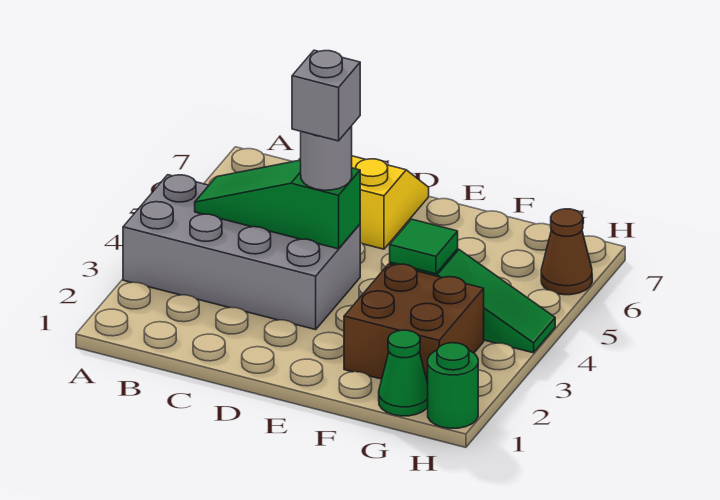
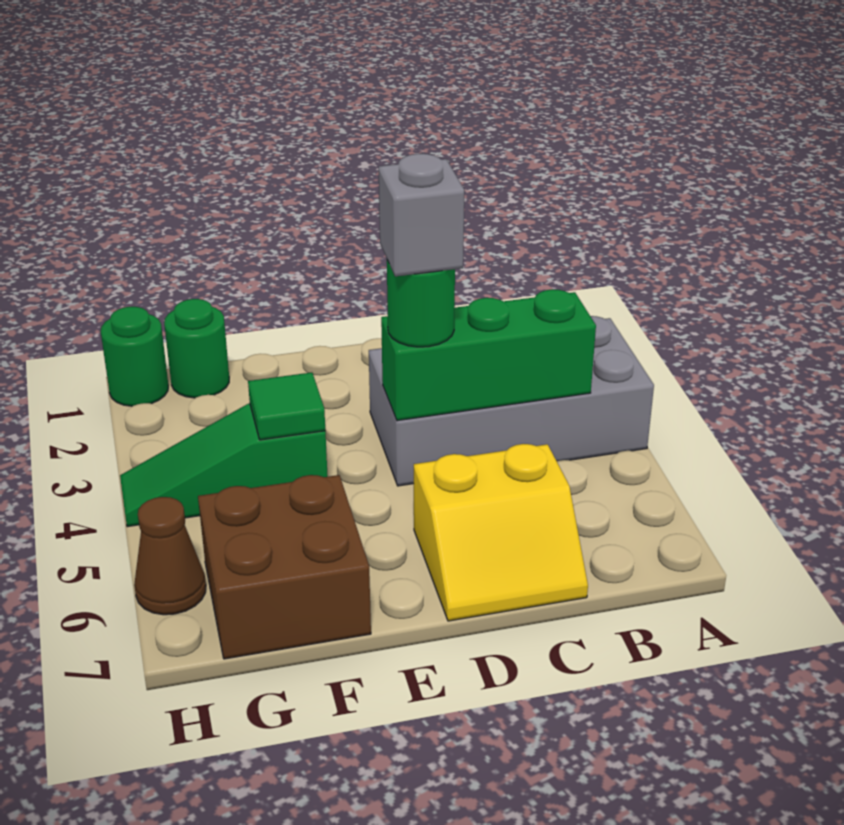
green slope B4:D4 level 2 top D -> green brick B4:D4 level 2
grey round brick D4 level 3 -> green round brick D4 level 3
brown brick F2:G3 level 1 -> brown brick F6:G7 level 1
green cone G1 level 1 -> green round brick G1 level 1

